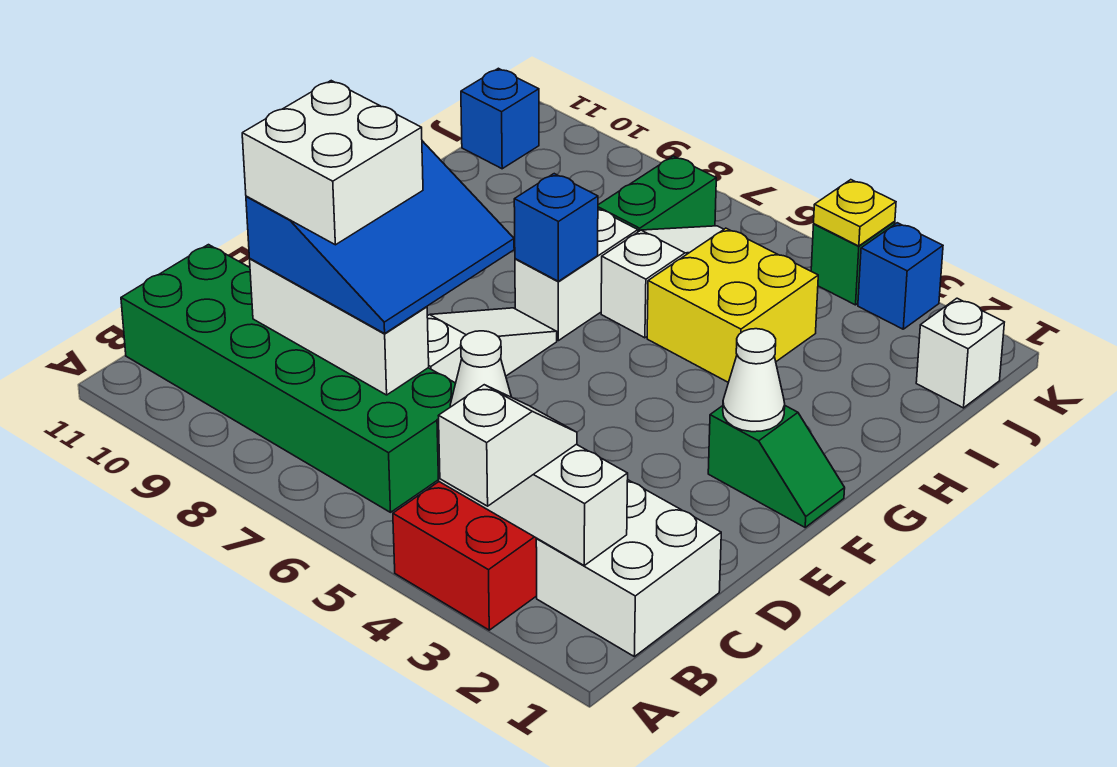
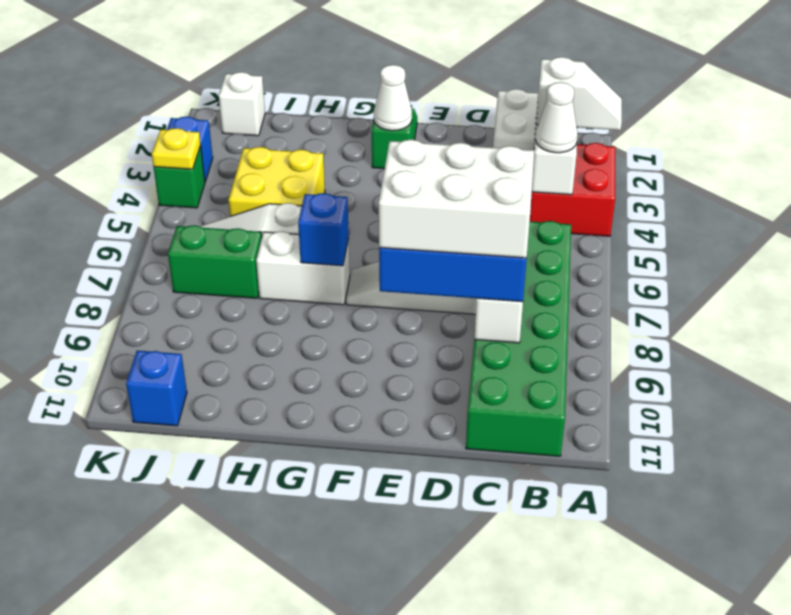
white slope A3:B3 level 3 top A -> white slope A3:B3 level 3 top B
white brick C8:D9 level 4 -> white brick C8:E9 level 4

